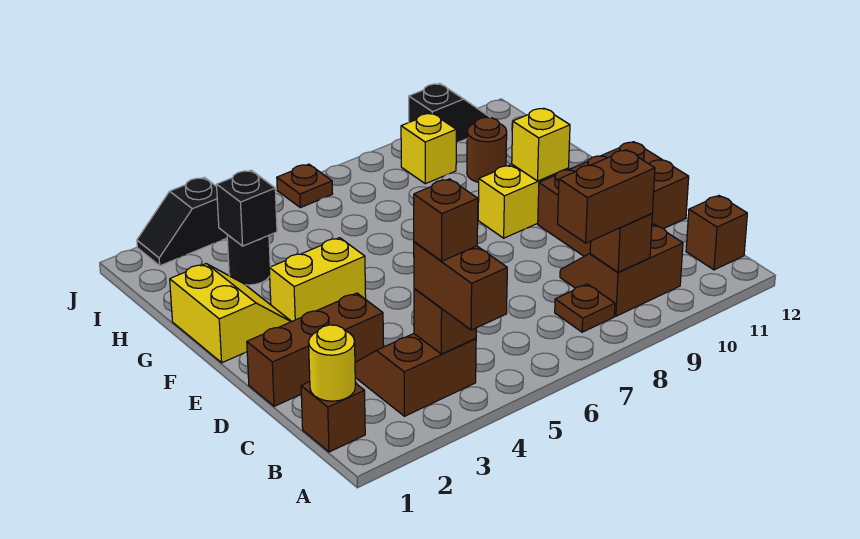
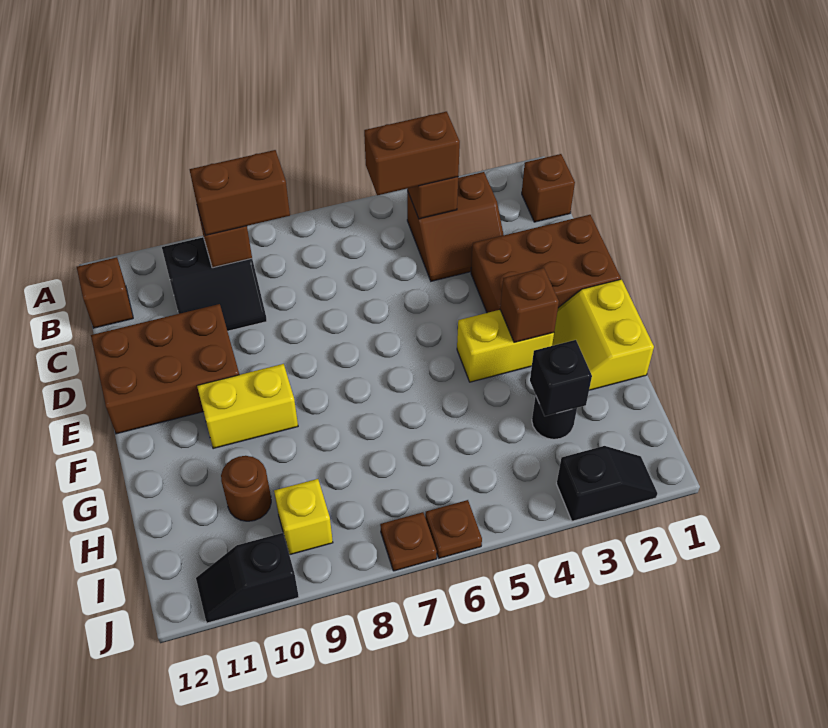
brown brick A4:B4 level 3 -> brown brick B4:B5 level 3
yellow round brick B1 level 2 -> none
brown brick B4 level 4 -> brown brick F3 level 2
brown plate B8 level 1 -> brown plate J7 level 1
brown slope B9:C10 level 1 top B -> black slope B9:C10 level 1 top B
brown brick D1:D3 level 1 -> brown brick D1:E3 level 1
yellow brick F10 level 2 -> none

